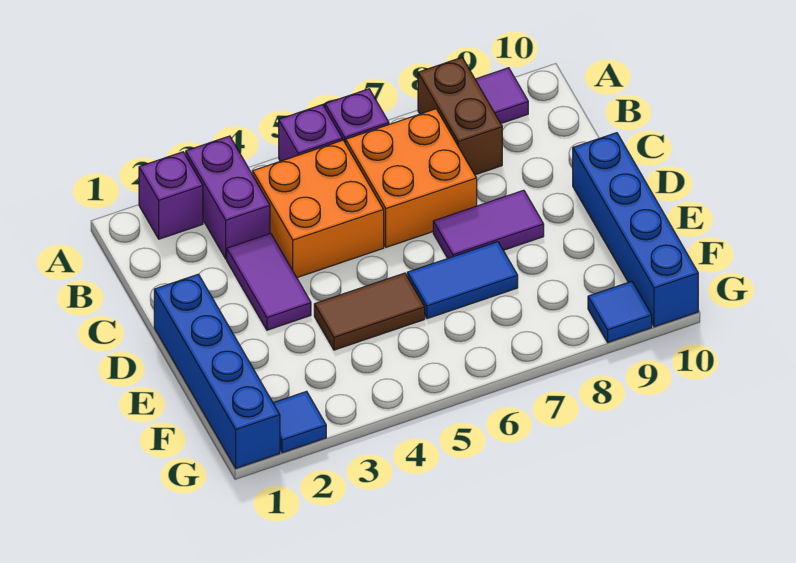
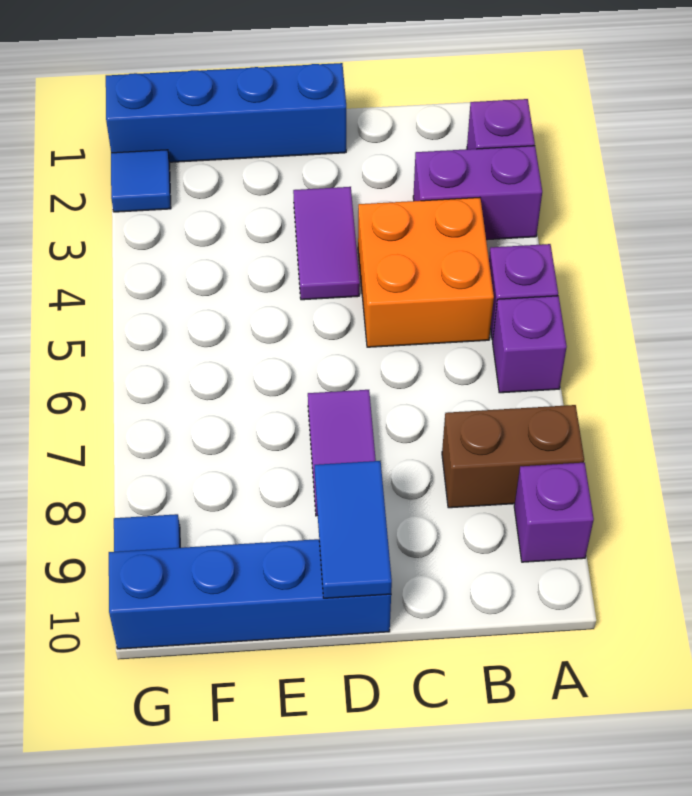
purple tile A9 level 1 -> purple brick A9 level 1
orange brick B6:C7 level 1 -> none
purple tile C3:D3 level 1 -> purple tile D3:D4 level 1
brown tile E4:E5 level 1 -> none
blue tile E6:E7 level 1 -> blue tile D9:D10 level 2

